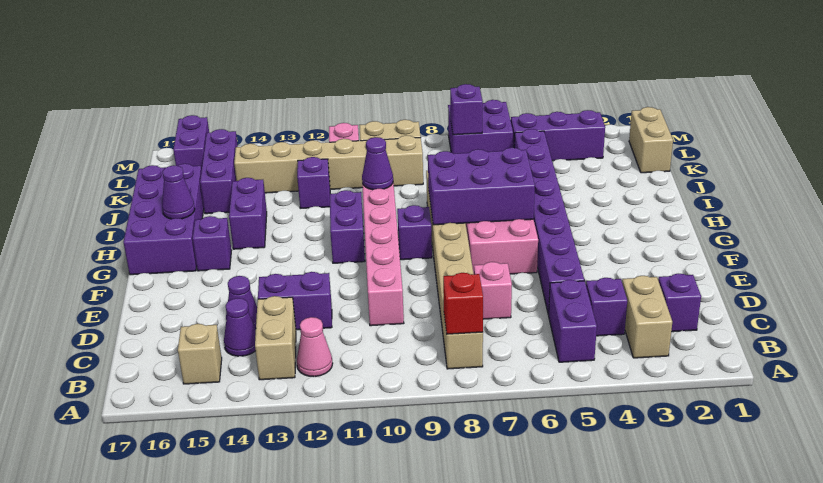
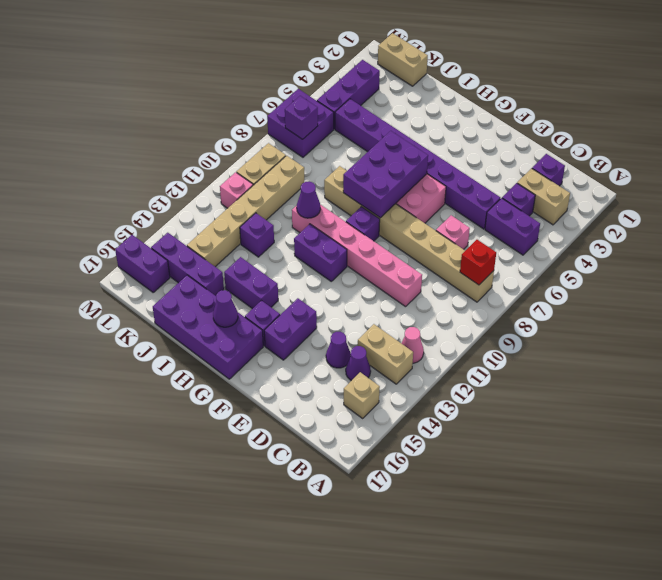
purple brick D12:D13 level 1 -> purple brick F14:F15 level 1

